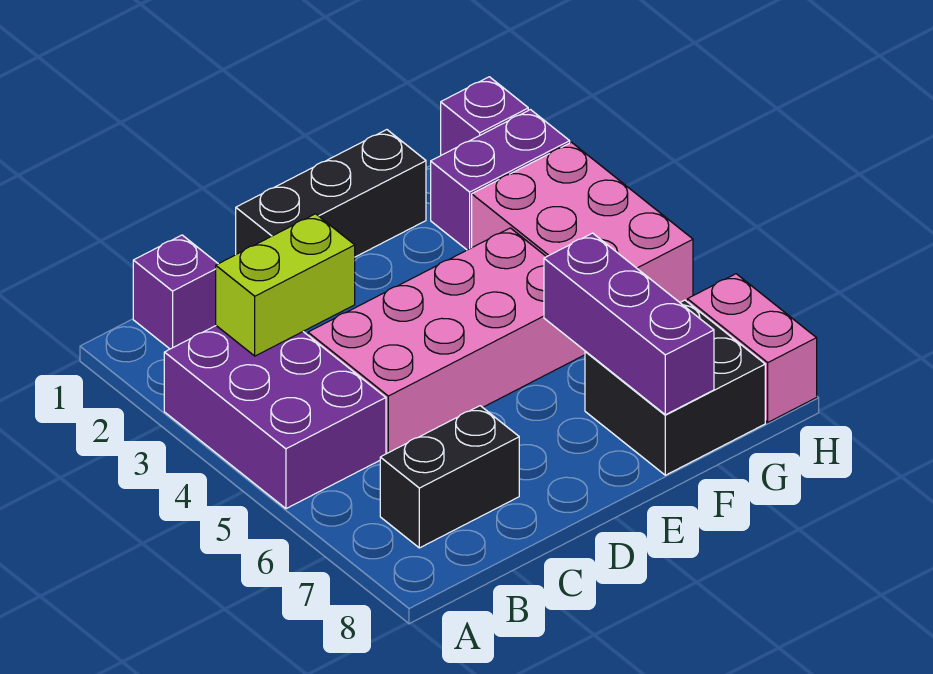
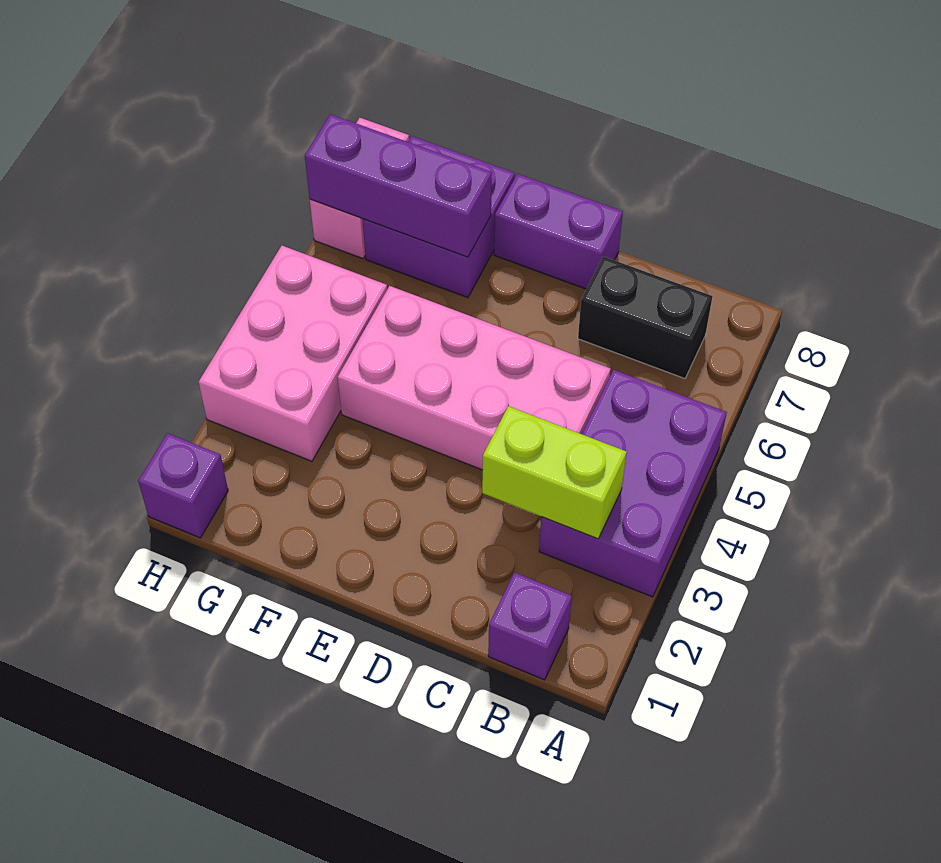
black brick D1:F1 level 1 -> none
purple brick F6:F8 level 2 -> purple brick F7:H7 level 2
black brick F7:G8 level 1 -> purple brick F7:G8 level 1
purple brick G2:H2 level 1 -> purple brick D8:E8 level 1

